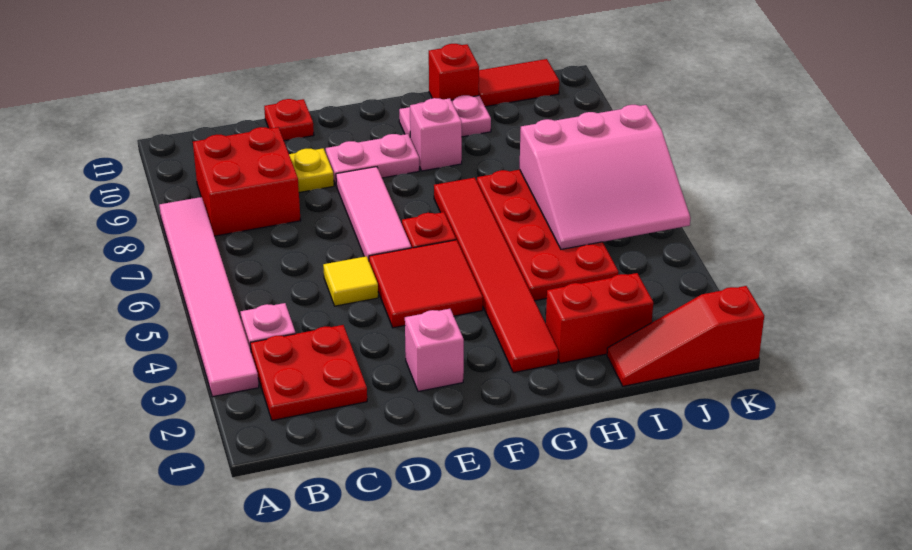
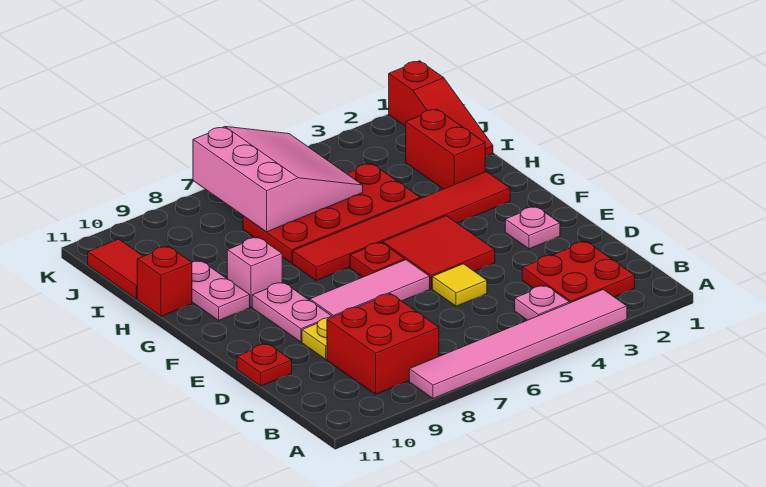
pink brick E2 level 1 -> pink plate E2 level 1

